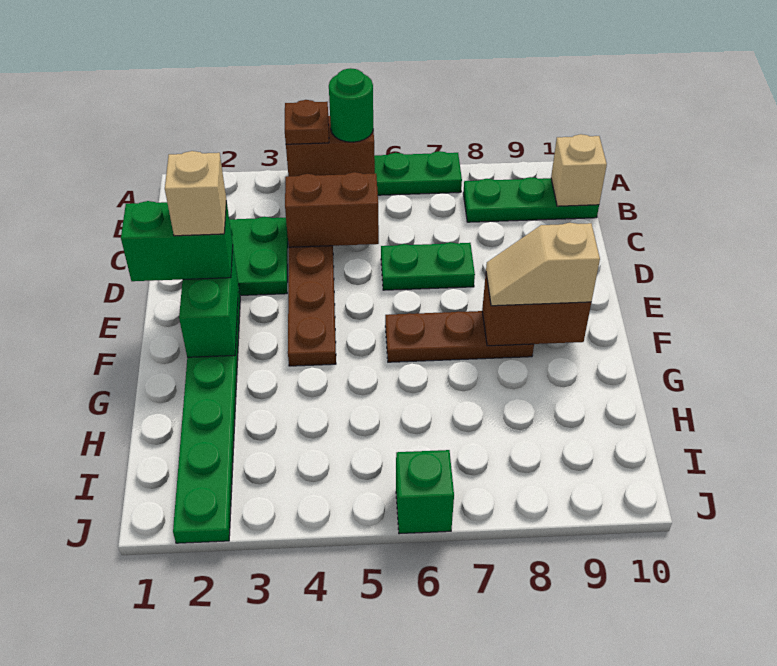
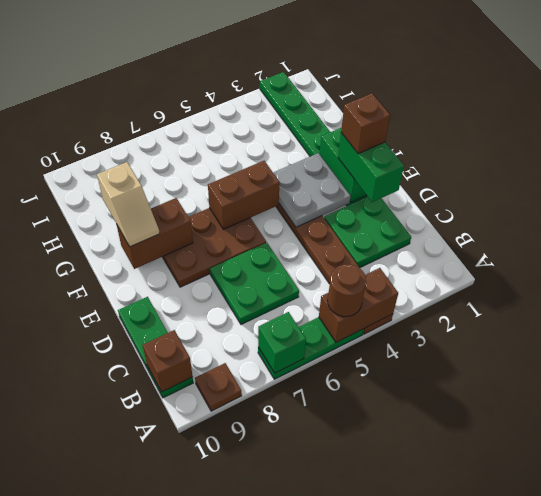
brown plate A4 level 3 -> brown plate A9 level 1
green round brick A5 level 3 -> brown round brick A5 level 3
green plate B8:B10 level 1 -> green plate B10:D10 level 1
tan brick B10 level 2 -> brown brick B10 level 2
brown brick C4:C5 level 2 -> brown brick F5:F6 level 2
green plate D6:D7 level 1 -> green plate C6:D7 level 1
green brick E1:E2 level 3 -> green brick D2:E2 level 3
tan brick E2 level 4 -> brown brick E2 level 4
none -> grey plate E3:F4 level 2
brown plate F6:F8 level 1 -> brown plate E6:F8 level 1
tan slope F8:F9 level 3 top 9 -> tan slope F9:G9 level 3 top G
green brick J6 level 1 -> green brick A7 level 2

